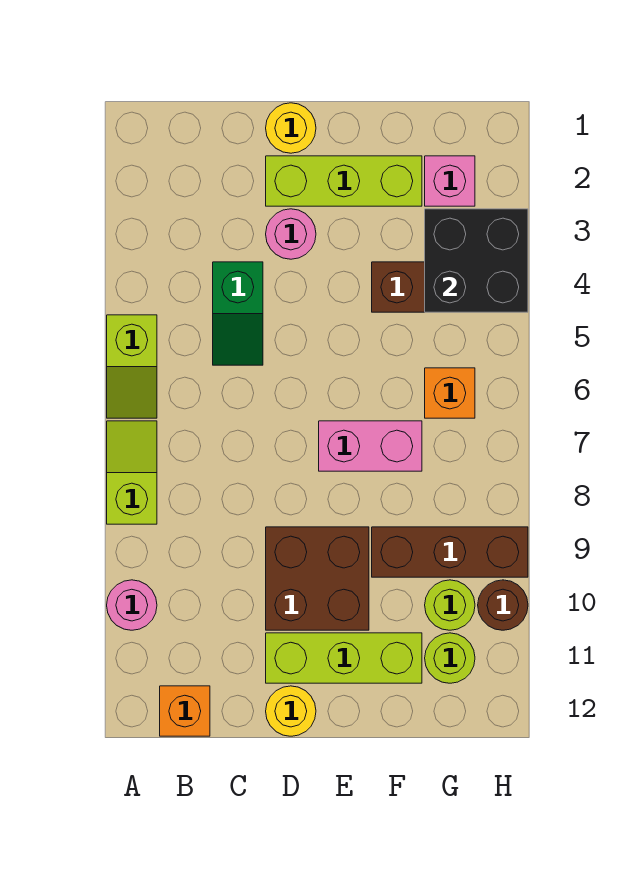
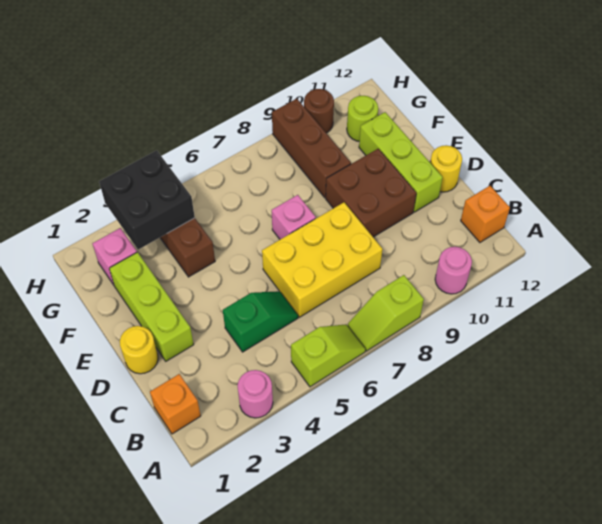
none -> yellow brick C6:D8 level 1
pink round brick D3 level 1 -> pink round brick A3 level 1
pink brick E7:F7 level 1 -> pink brick E7 level 1
orange brick G6 level 1 -> orange brick B1 level 1
lime round brick G10 level 1 -> none

